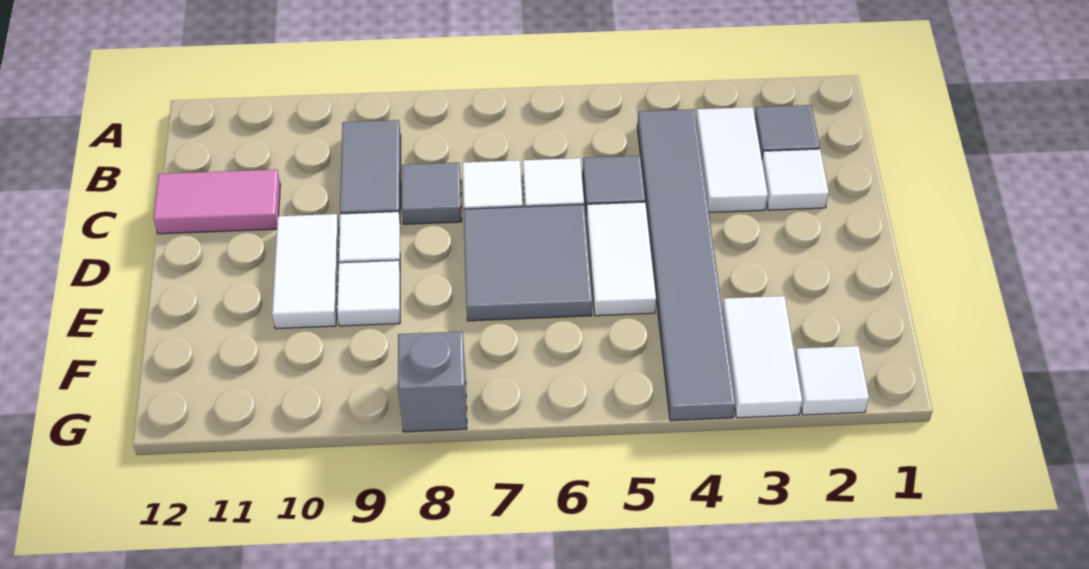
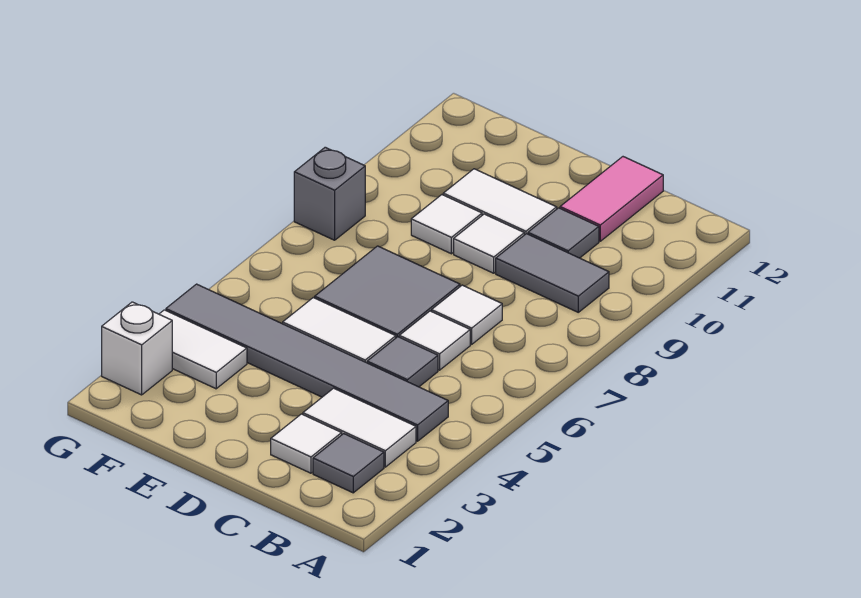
grey tile C8 level 1 -> grey tile C10 level 1
white tile G2 level 1 -> white brick G2 level 1

